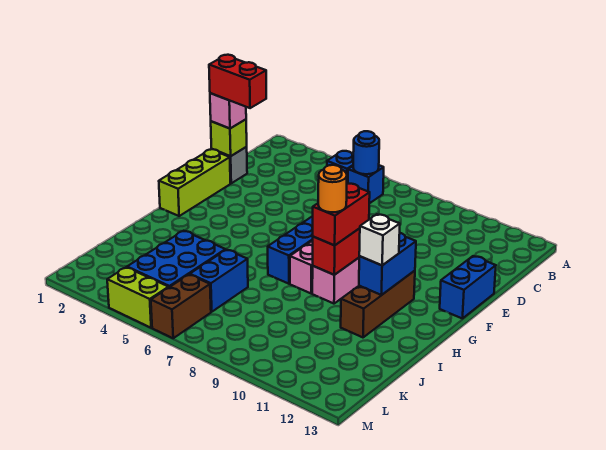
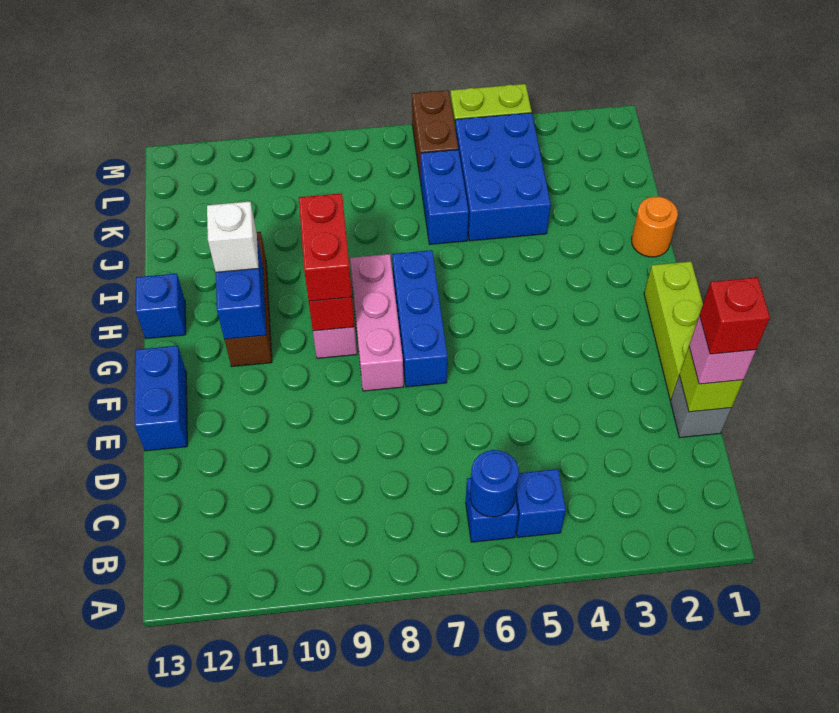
red brick D1:D2 level 4 -> red brick D1 level 4
orange round brick H9 level 4 -> orange round brick I1 level 1
none -> blue brick H13 level 1

